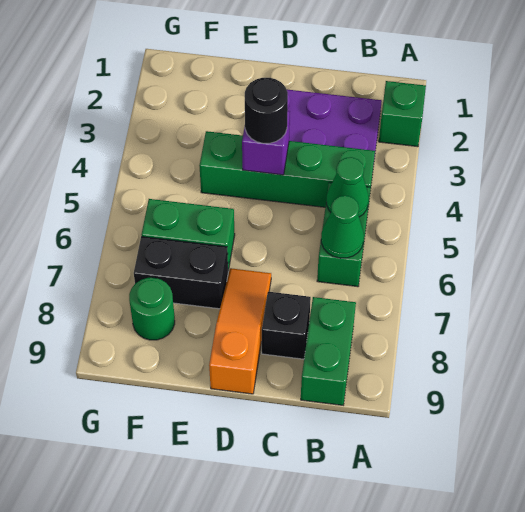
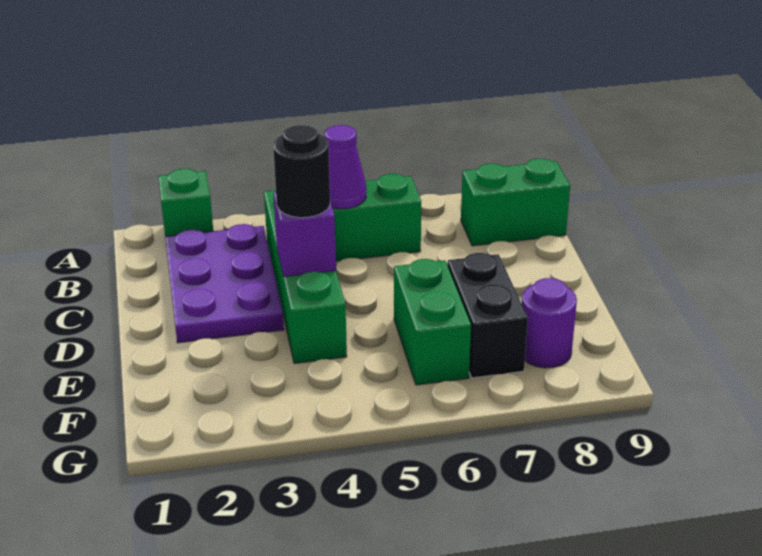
green cone B5 level 2 -> purple cone B5 level 2
green cone B6 level 2 -> none
black brick C8 level 1 -> none
orange slope D7:D9 level 1 top 9 -> none
green round brick F8 level 1 -> purple round brick F8 level 1

